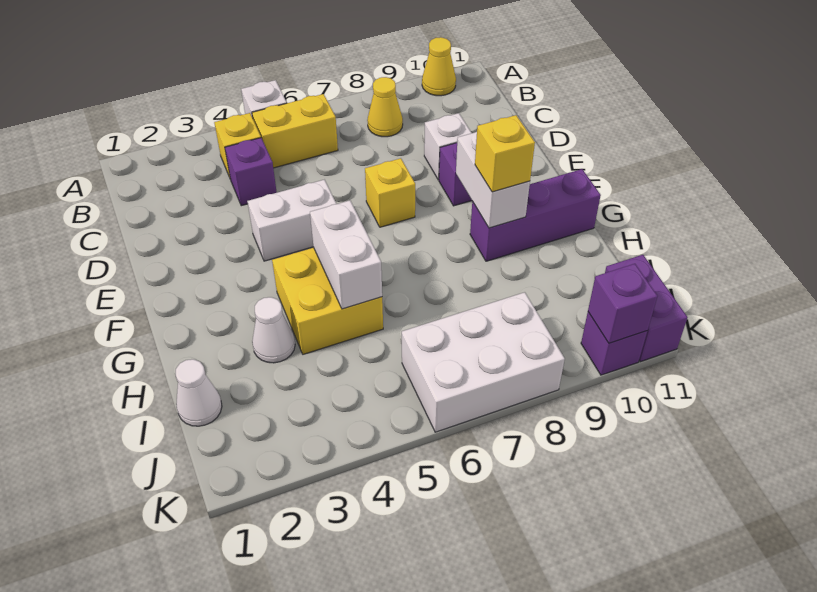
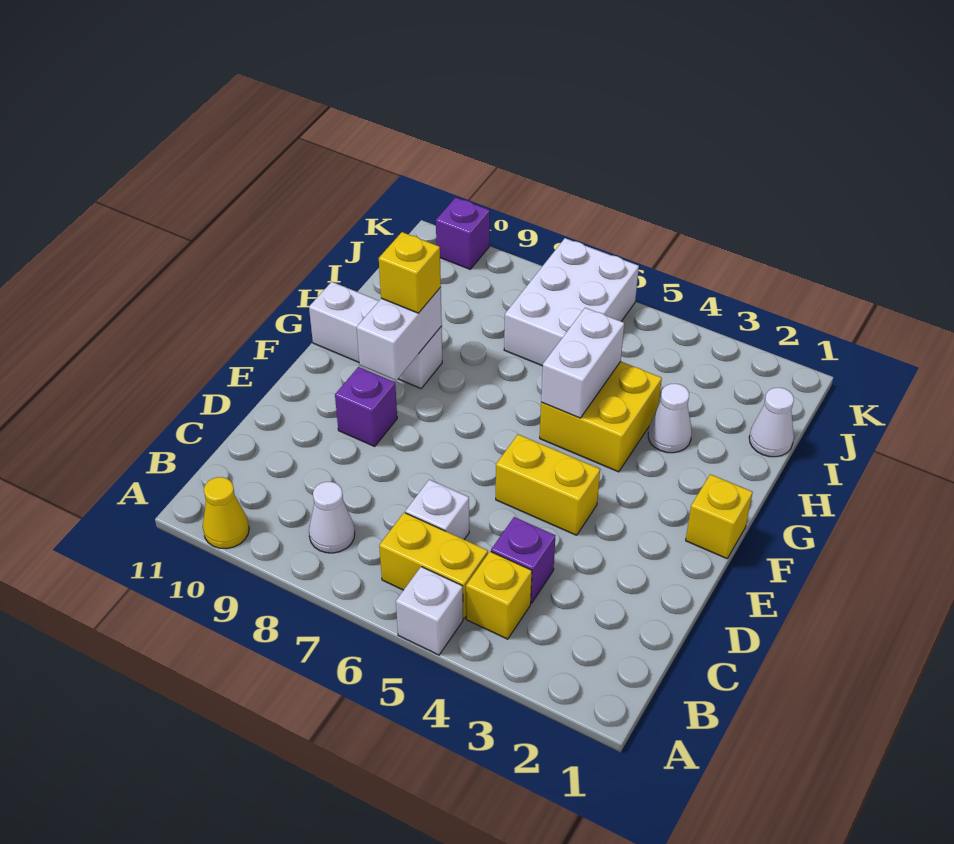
yellow cone B8 level 1 -> white cone B8 level 1
white brick D9 level 1 -> white brick C6 level 1
white brick E4:E5 level 1 -> yellow brick E4:E5 level 1
yellow brick E7 level 1 -> yellow brick F1 level 1
purple brick G9:G11 level 1 -> white brick G9:G11 level 1
white brick J6:K8 level 1 -> white brick I6:K7 level 1
purple brick J11:K11 level 1 -> none
purple brick K10 level 2 -> none

